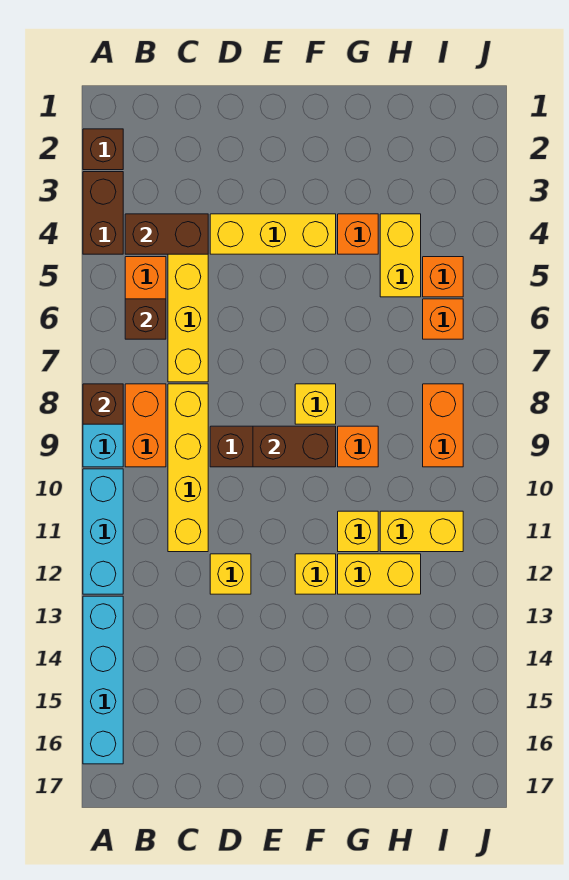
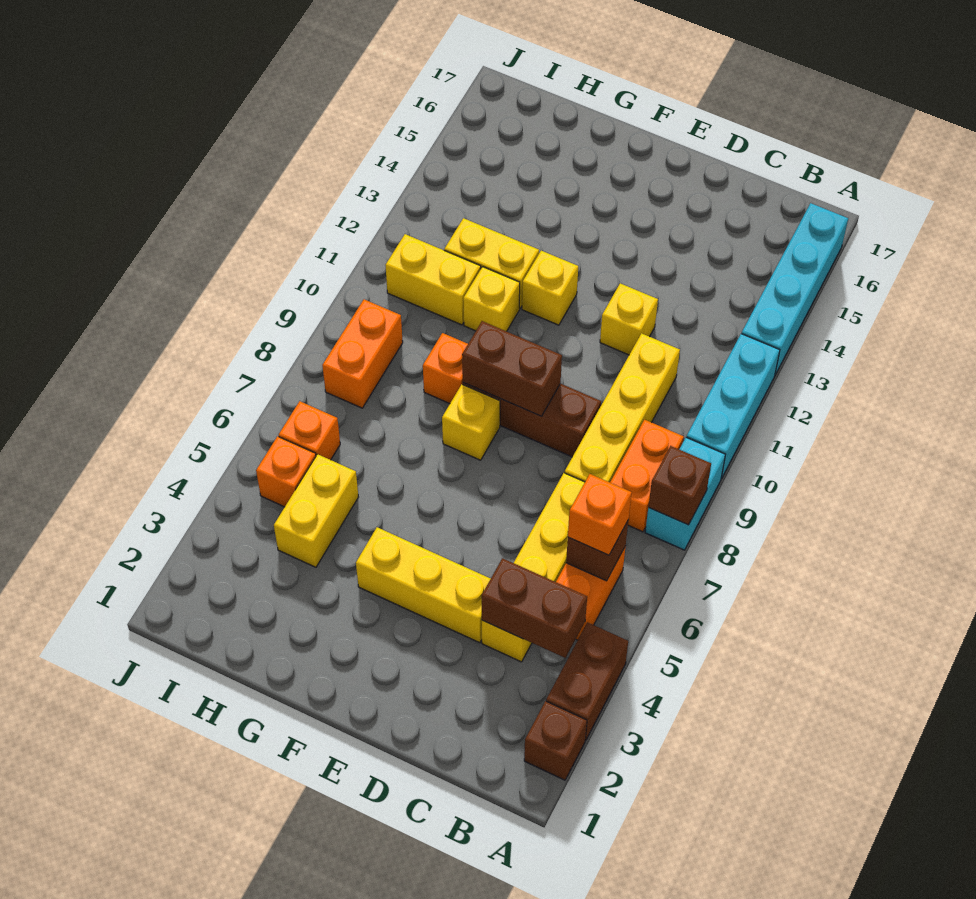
orange brick G4 level 1 -> orange brick B6 level 3

